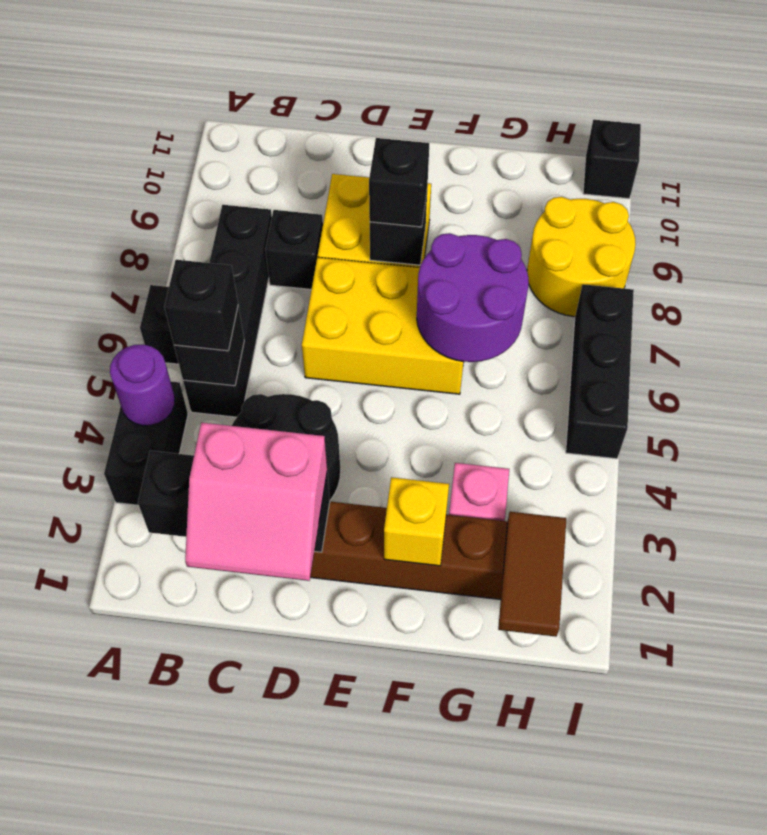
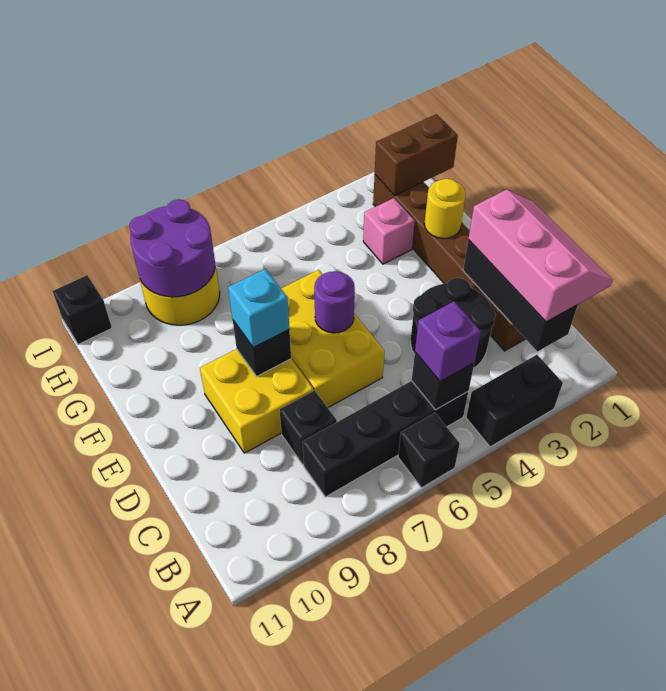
purple round brick A4 level 2 -> purple round brick E6 level 2
black brick B5 level 3 -> purple brick B5 level 3
pink slope C1:D2 level 3 top 2 -> pink slope B1:D2 level 3 top 2
black brick E8 level 3 -> cyan brick E8 level 3
yellow brick F2 level 2 -> yellow round brick F2 level 2
purple round brick F6:G7 level 2 -> purple round brick H8:I9 level 2
brown tile H1:H2 level 2 -> brown brick H1:H2 level 2
black brick I5:I7 level 1 -> none

